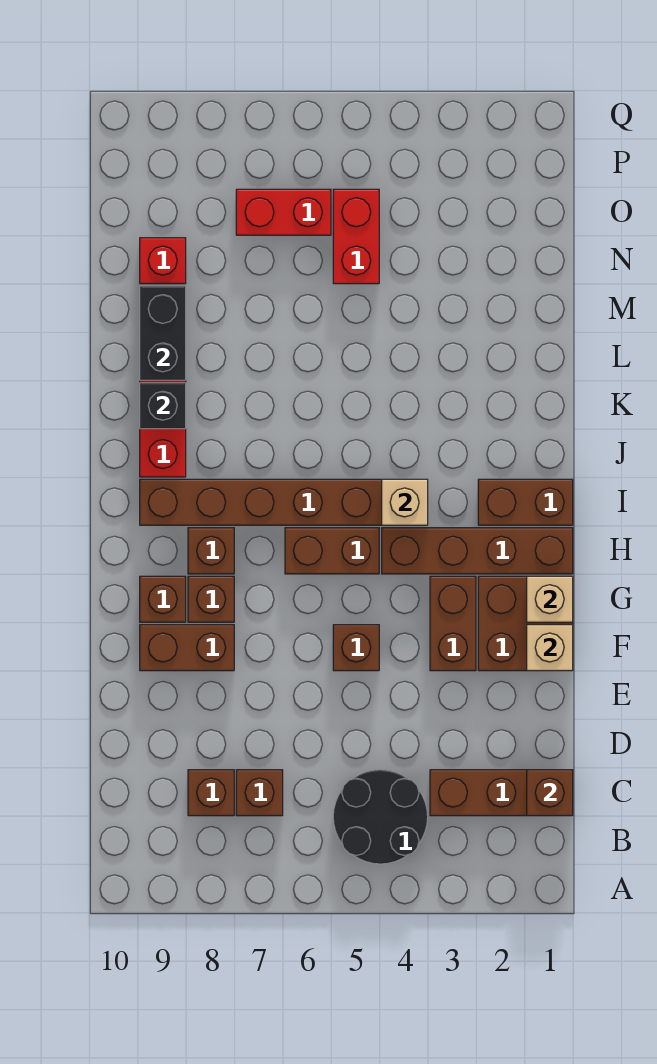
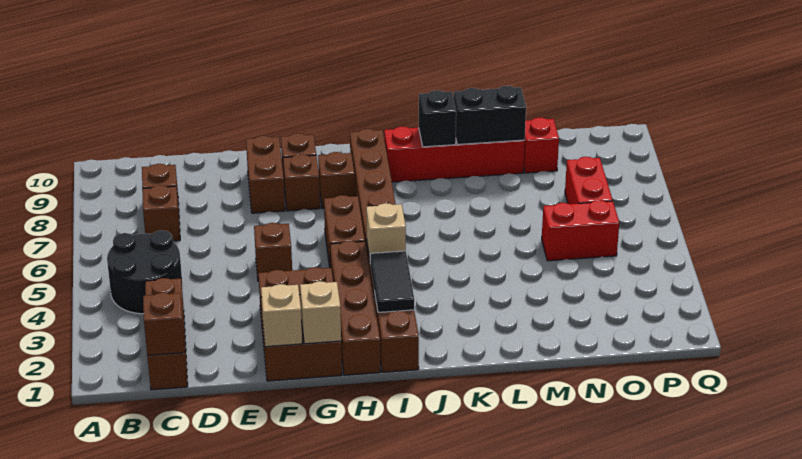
none -> black tile I2:I3 level 2

